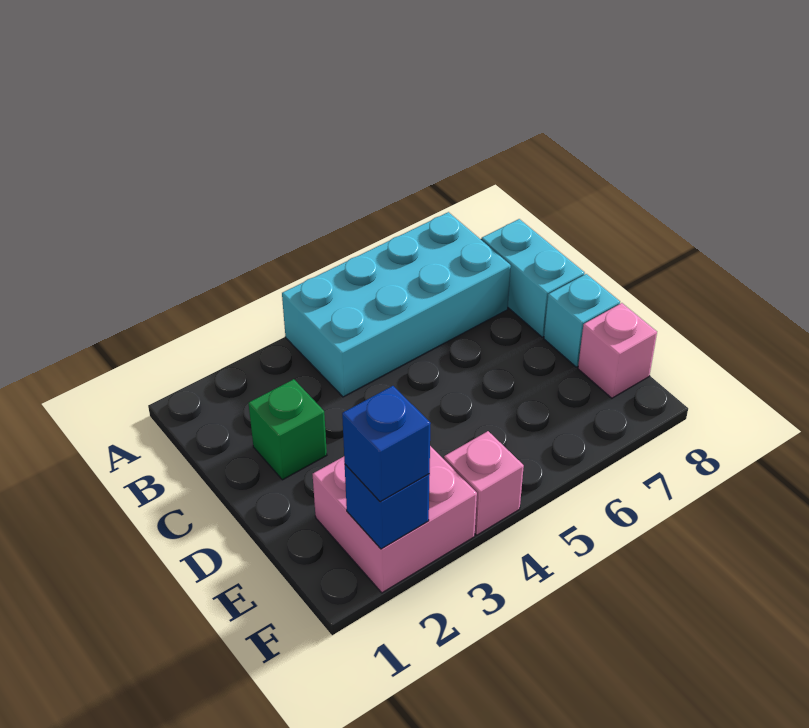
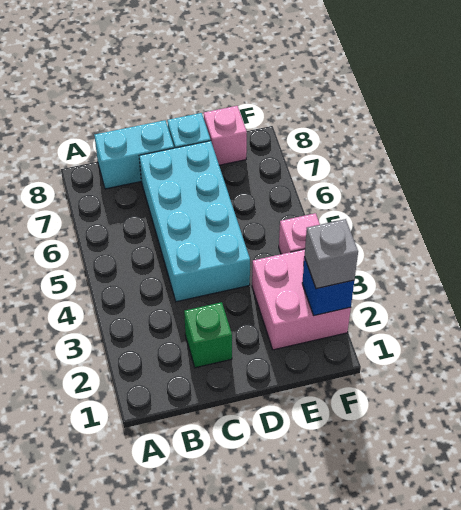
cyan brick A4:B7 level 1 -> cyan brick C4:D7 level 1
blue brick F2 level 3 -> grey brick F2 level 3

